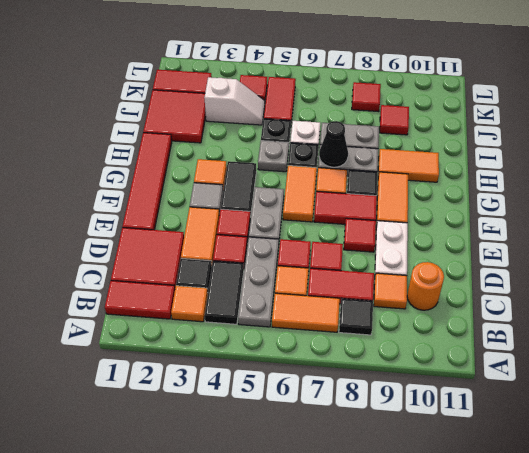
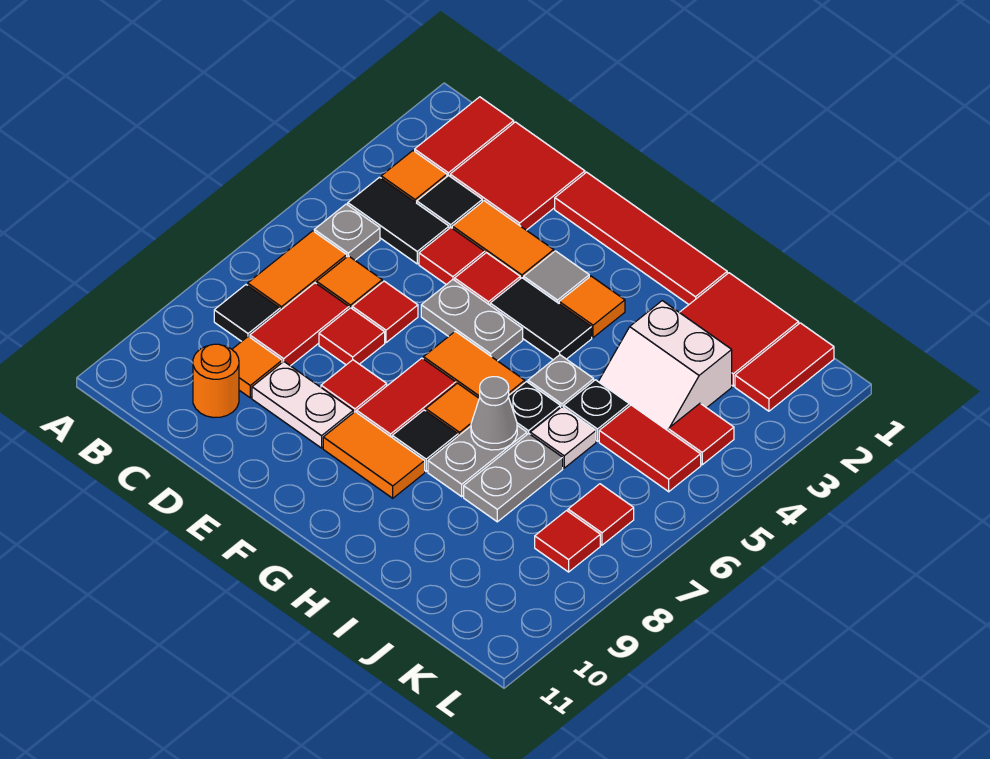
grey plate B5:D5 level 1 -> grey plate B5 level 1
black cone H7 level 2 -> grey cone H7 level 2
orange tile H9:H10 level 1 -> none
white slope J3:J4 level 1 top 3 -> white slope I3:J4 level 1 top 3
red tile J9 level 1 -> red tile K7 level 1

